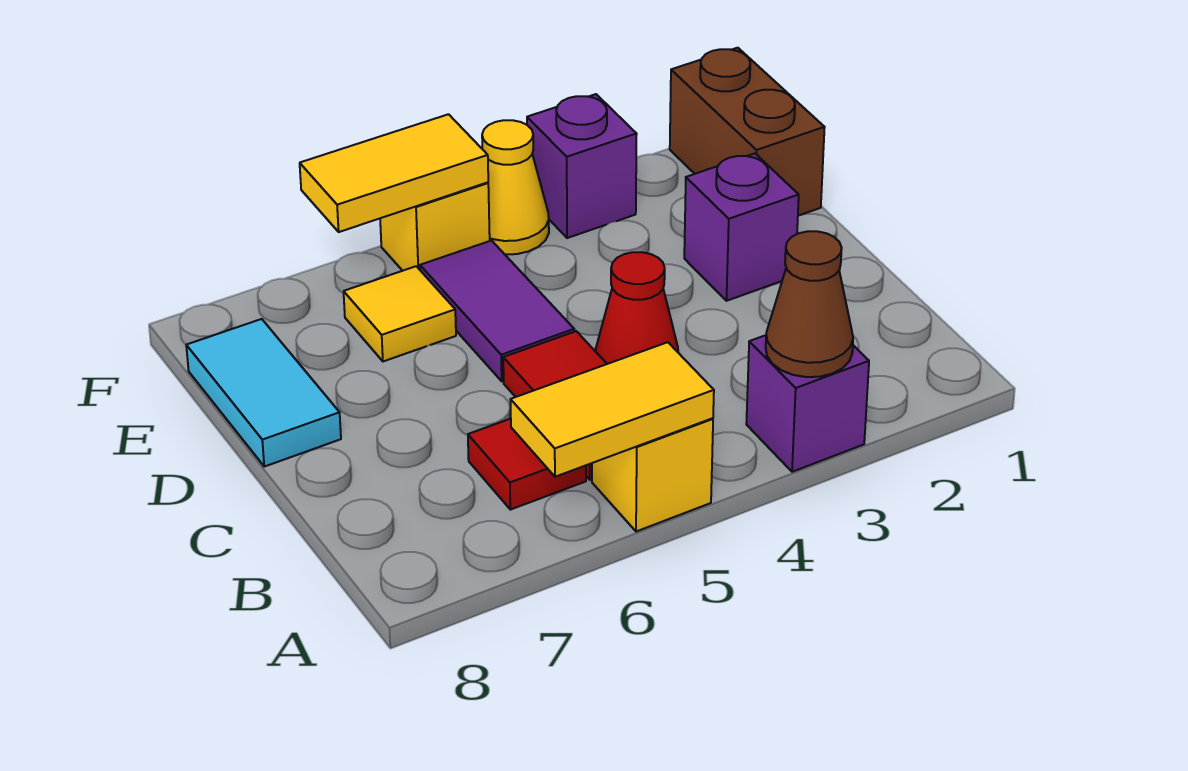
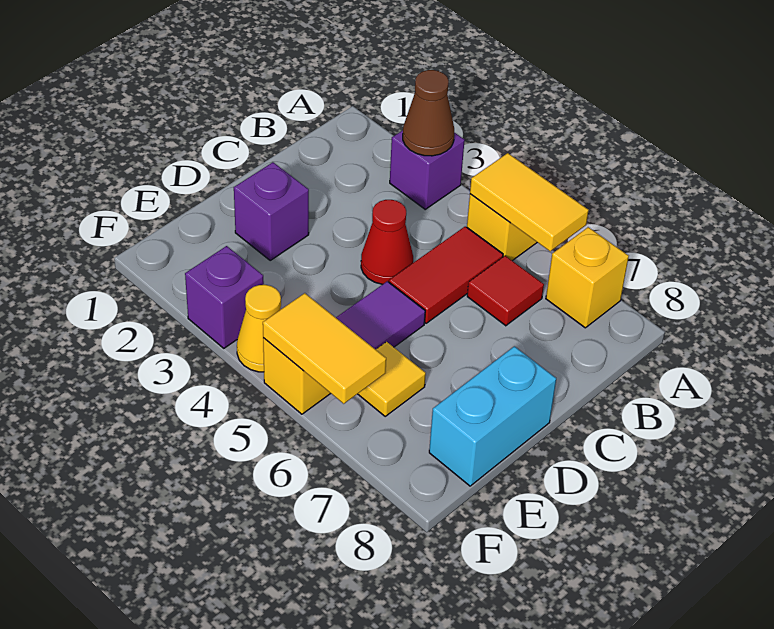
none -> yellow brick A7 level 1
cyan tile D8:E8 level 1 -> cyan brick D8:E8 level 1
brown brick E1:F1 level 1 -> none

